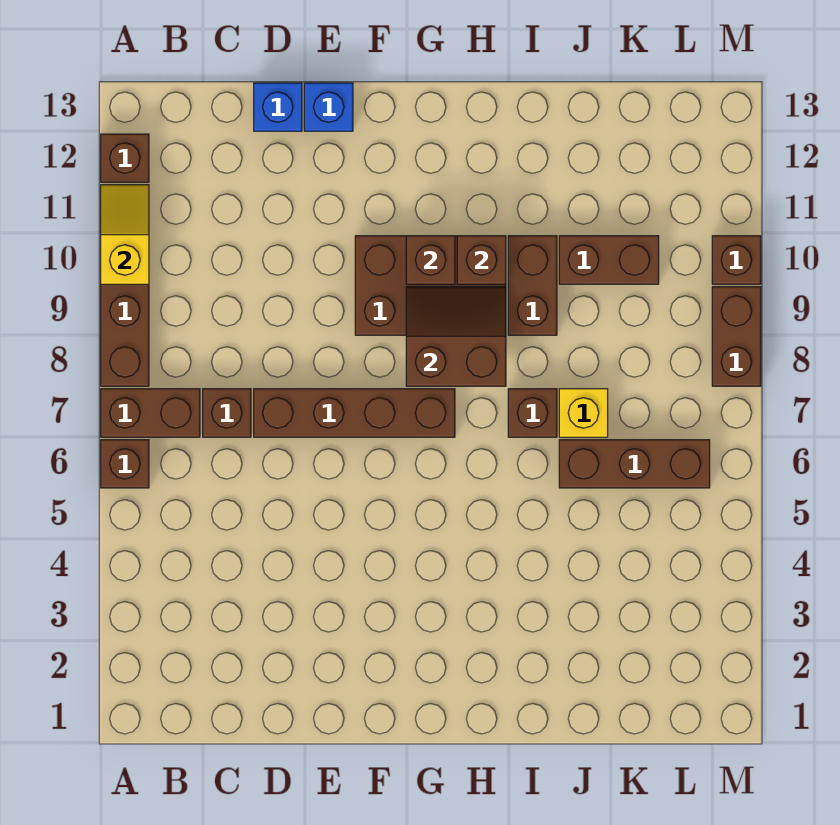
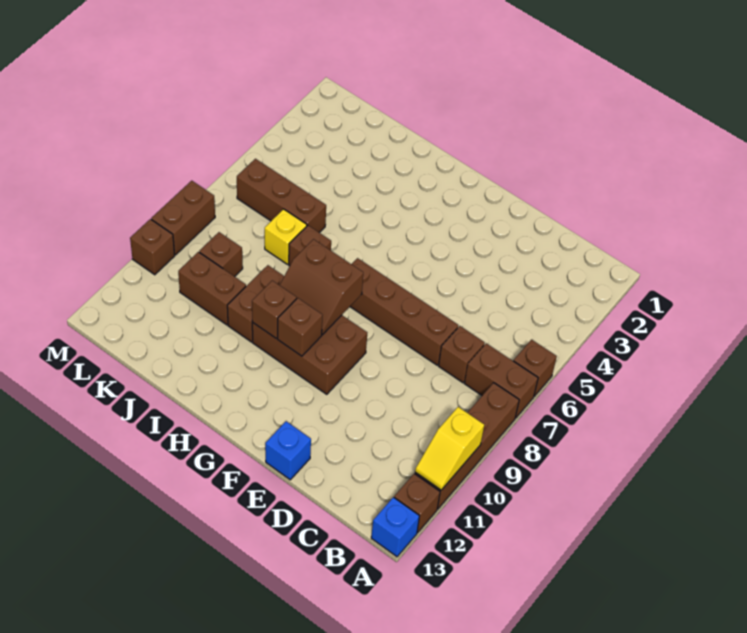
blue brick D13 level 1 -> blue brick A13 level 1
none -> brown brick K9 level 1

